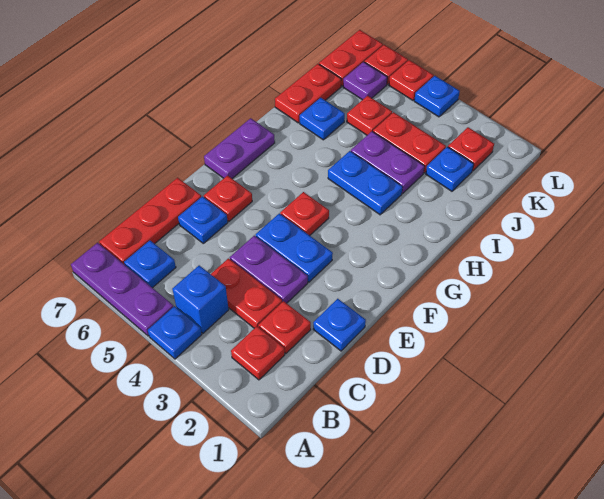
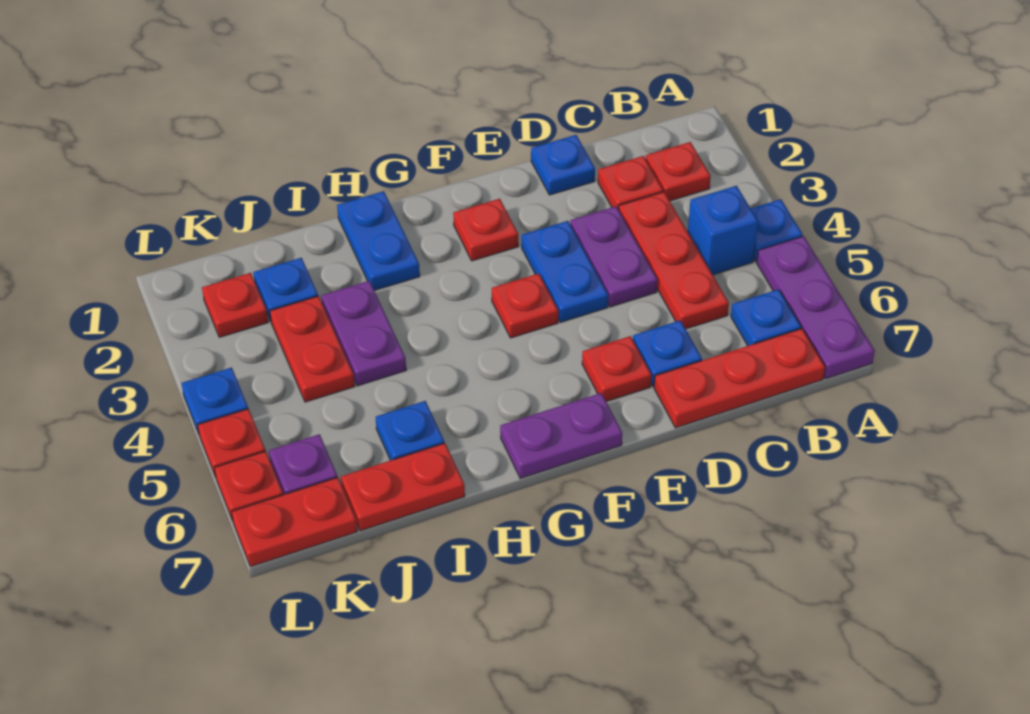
red plate C3:C4 level 1 -> red plate C3:C5 level 1
blue plate H3:H4 level 1 -> blue plate H1:H2 level 1
red plate J5 level 1 -> red plate F2 level 1

